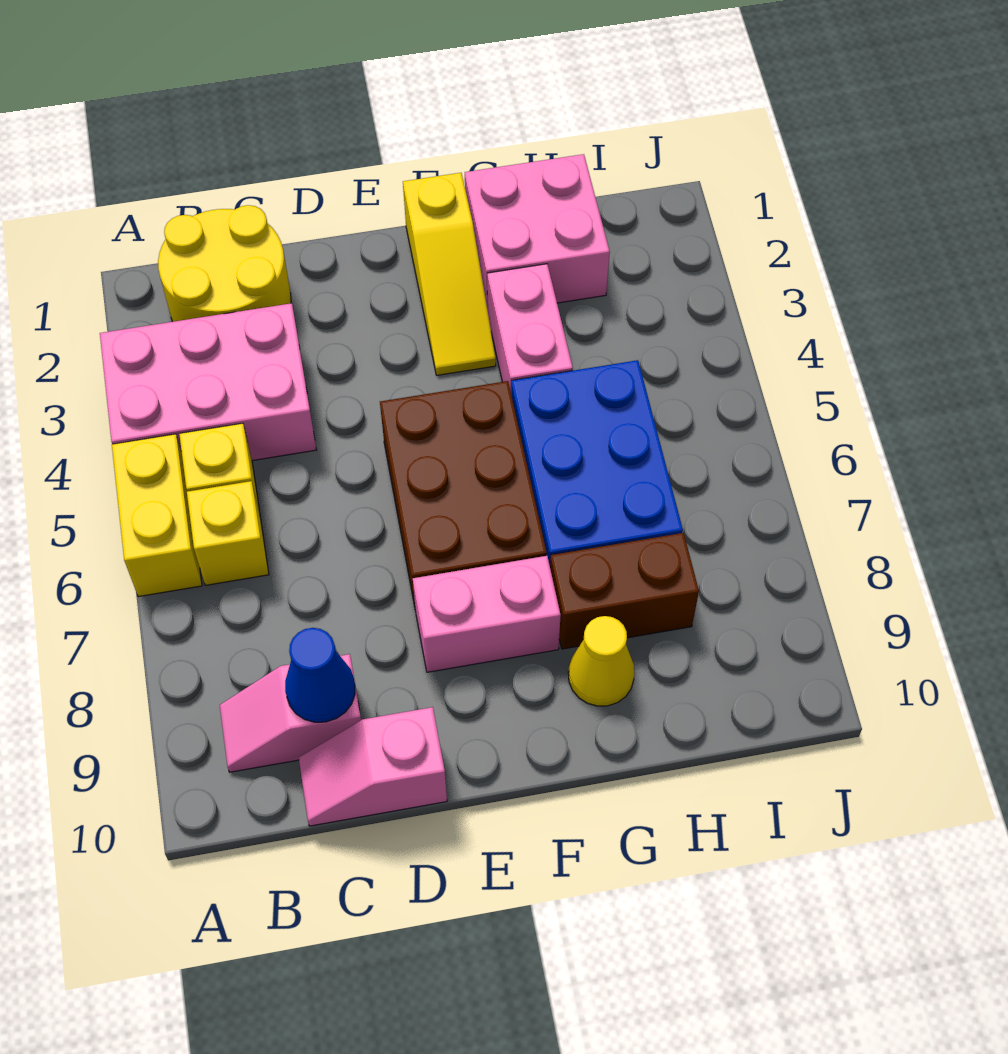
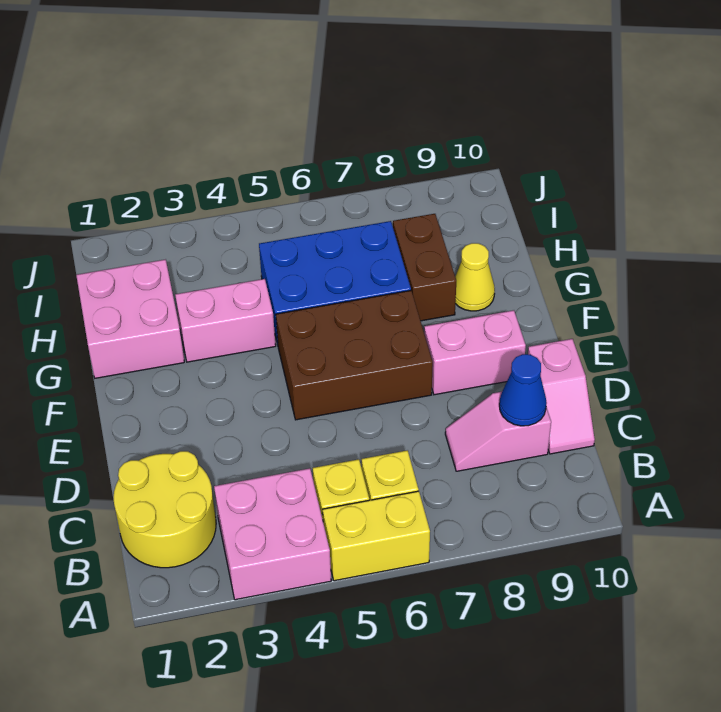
pink brick A3:C4 level 1 -> pink brick A3:B4 level 1
pink slope B9:C9 level 1 top C -> pink slope C8:C9 level 1 top 9
pink brick E8:F8 level 1 -> pink brick E8:E9 level 1
yellow slope F1:F3 level 1 top 1 -> none

